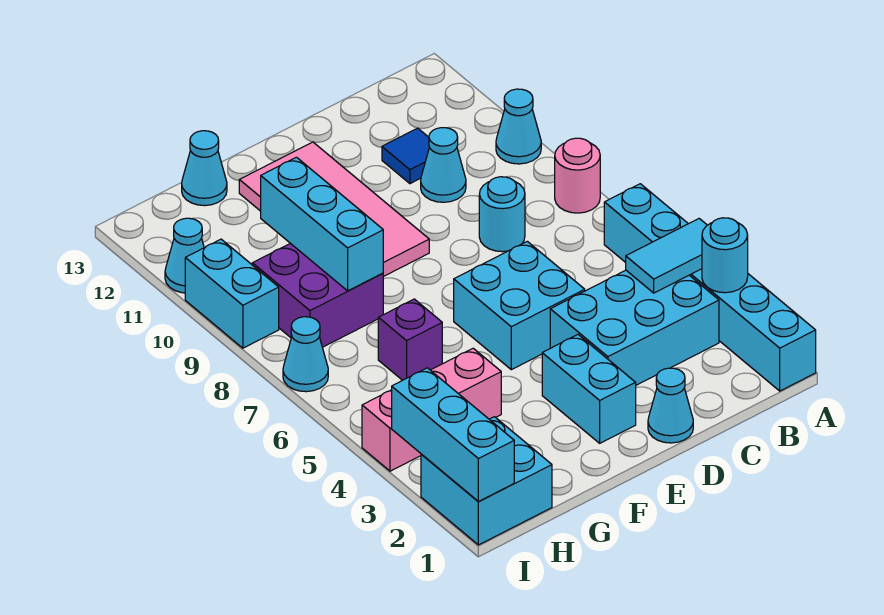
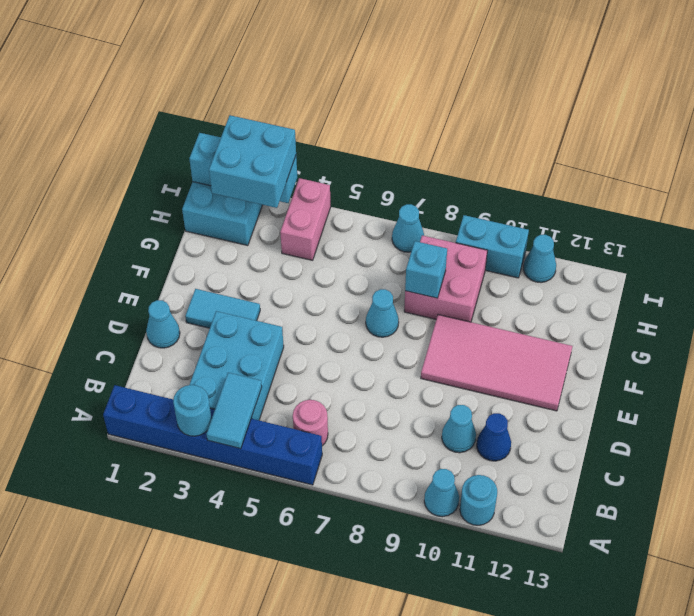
cyan brick A1:A6 level 1 -> blue brick A1:A6 level 1
pink round brick A8 level 1 -> pink round brick B6 level 1
cyan round brick C8 level 1 -> cyan round brick A11 level 1
blue tile C11 level 1 -> blue cone C11 level 1
cyan brick D5:E6 level 1 -> cyan brick H2:I3 level 3
cyan brick E2:E3 level 1 -> cyan tile E2:E3 level 1
pink brick G4:I4 level 1 -> pink brick H4:I4 level 1
purple brick G6 level 1 -> none
purple brick G8:H9 level 1 -> pink brick G8:H9 level 1
cyan brick G8:G10 level 2 -> cyan brick G8 level 2
cyan cone G13 level 1 -> cyan cone F7 level 1

